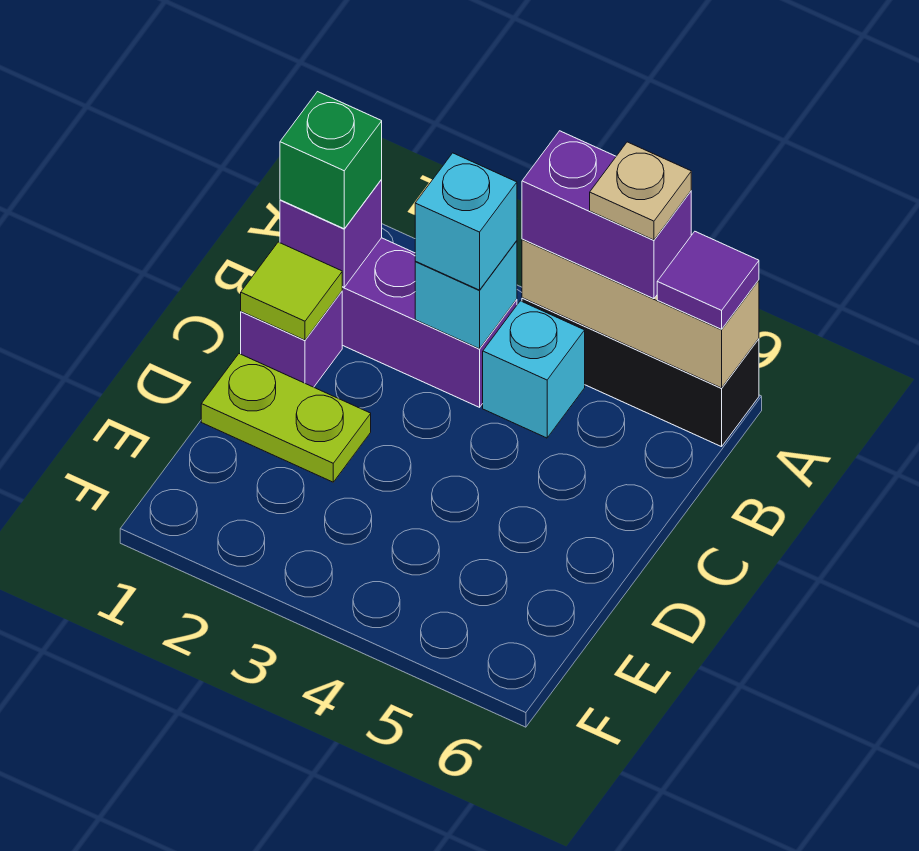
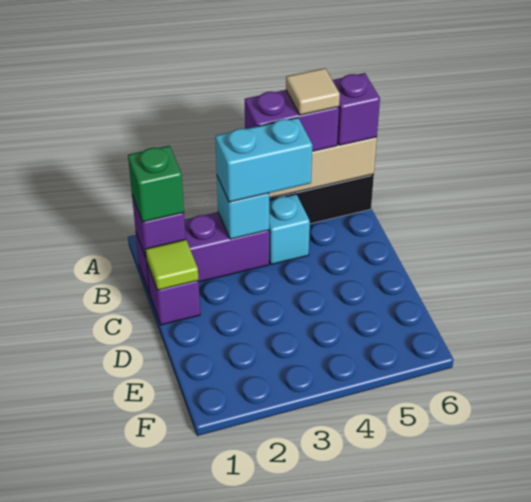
tan plate A5 level 4 -> tan tile A5 level 4
purple tile A6 level 3 -> purple brick A6 level 3
cyan brick B3 level 3 -> cyan brick B3:B4 level 3
lime plate D1:D2 level 1 -> none

